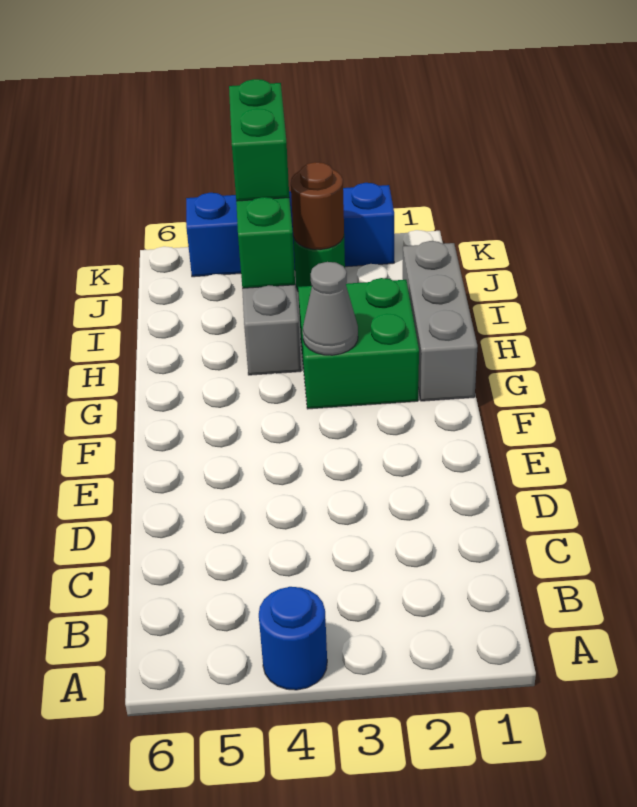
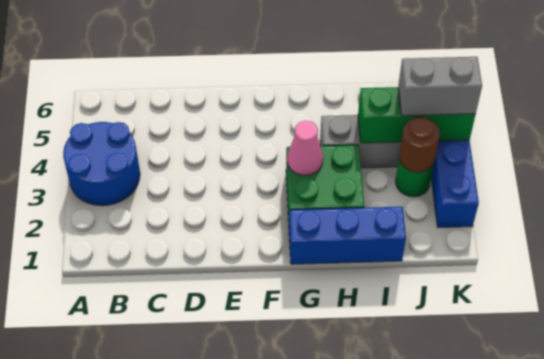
blue round brick A4 level 1 -> blue round brick A3:B4 level 1
grey brick G1:I1 level 1 -> blue brick G1:I1 level 1
grey cone G3 level 2 -> pink cone G3 level 2
green brick J4:K4 level 3 -> grey brick J4:K4 level 3

